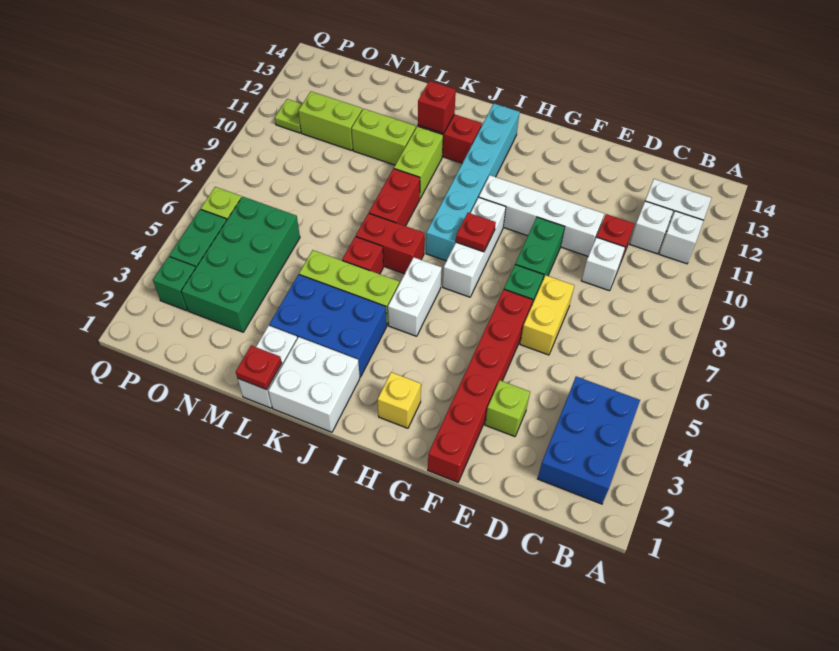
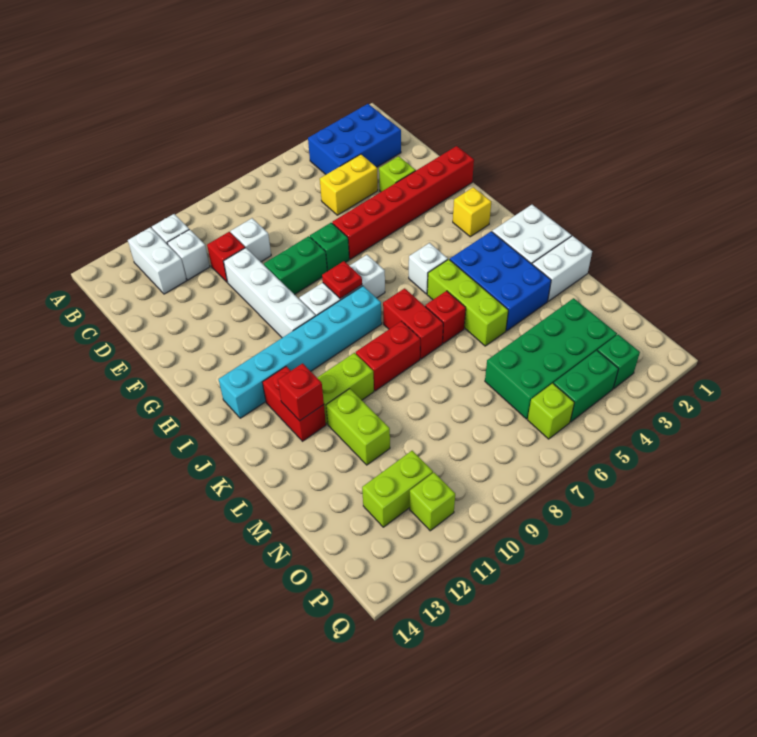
yellow brick E6:E7 level 1 -> yellow brick D4:D5 level 1
white brick I5:I6 level 1 -> white brick I5 level 1
red plate L1 level 2 -> none
lime brick N11:O11 level 1 -> lime brick O11:O12 level 1
lime plate P11 level 1 -> lime brick P11 level 1

